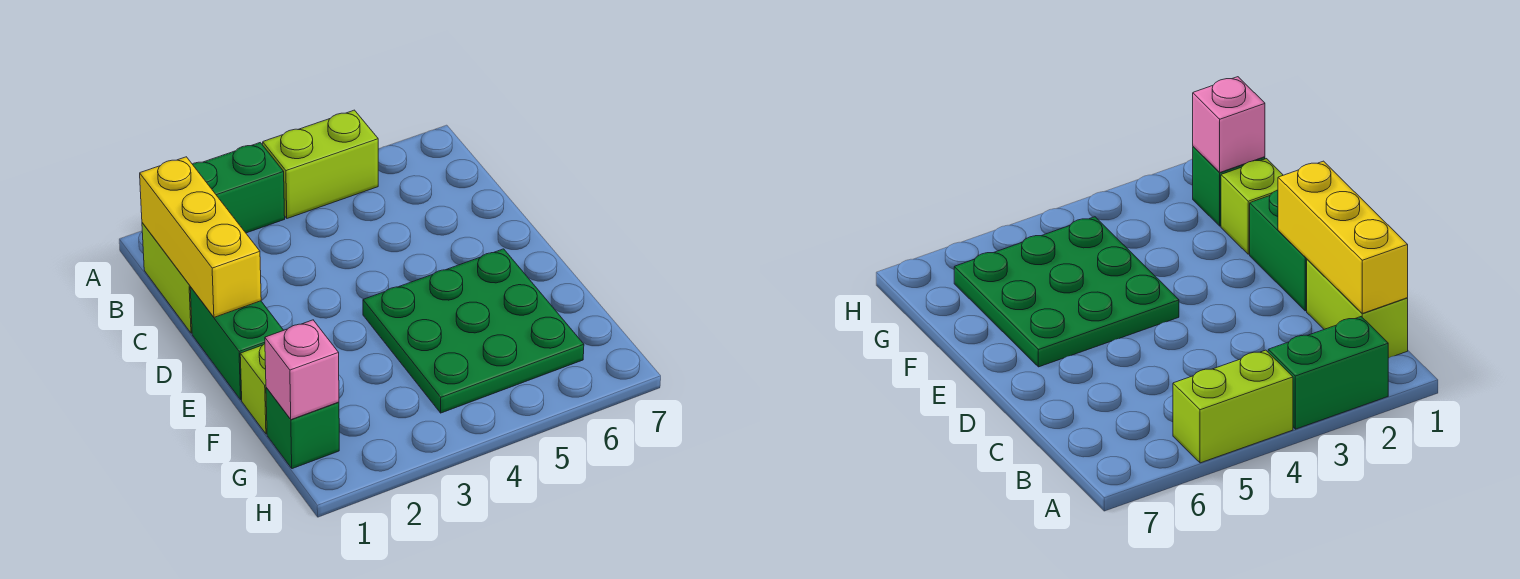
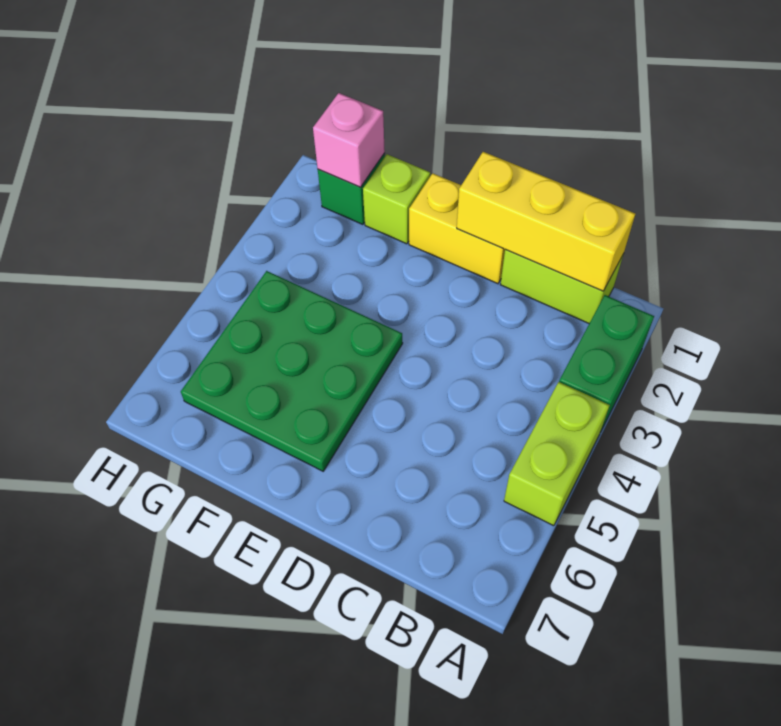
green brick D1:E1 level 1 -> yellow brick D1:E1 level 1

